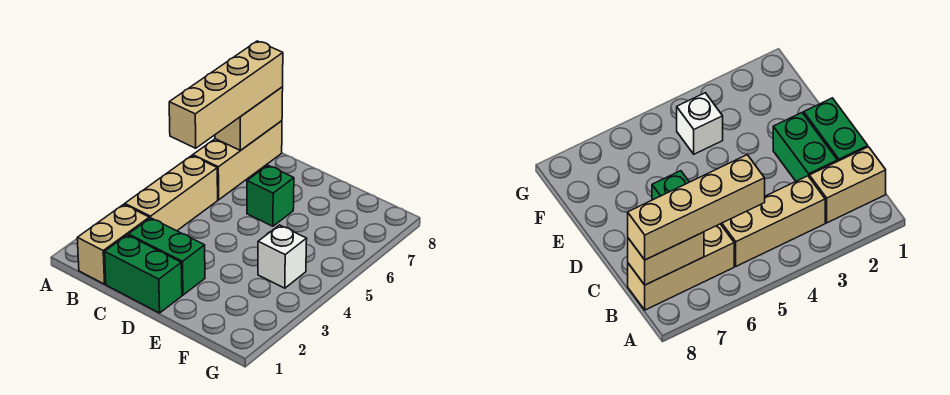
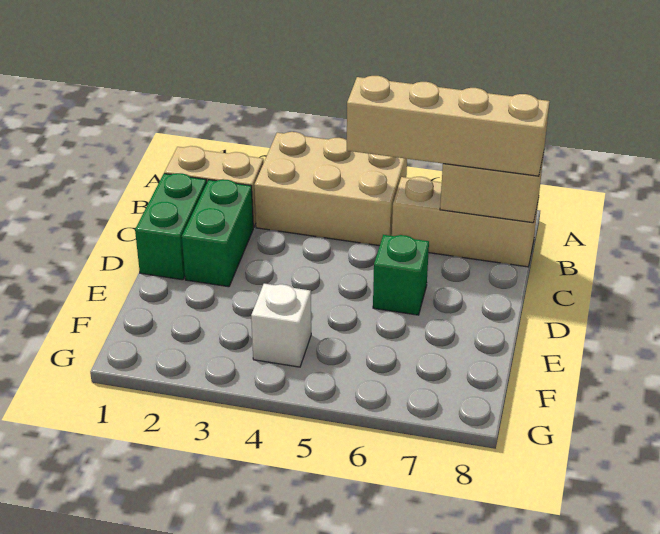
tan brick B3:B5 level 1 -> tan brick A3:B5 level 1

